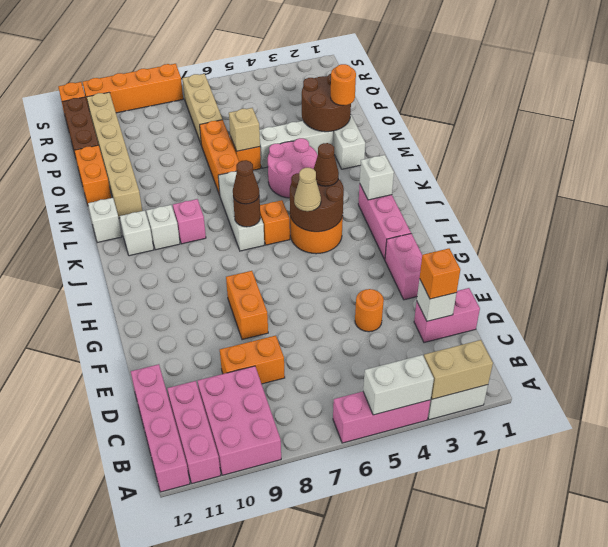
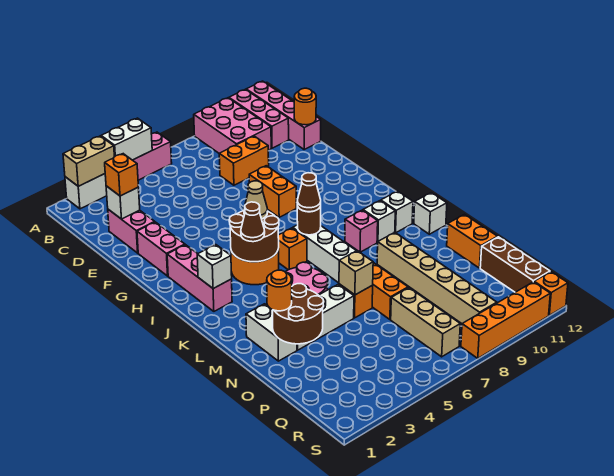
pink brick D1:D2 level 1 -> pink brick D2:E2 level 1
orange round brick E4 level 1 -> orange round brick D12 level 2
tan brick M11:R11 level 1 -> tan brick M9:R9 level 1

